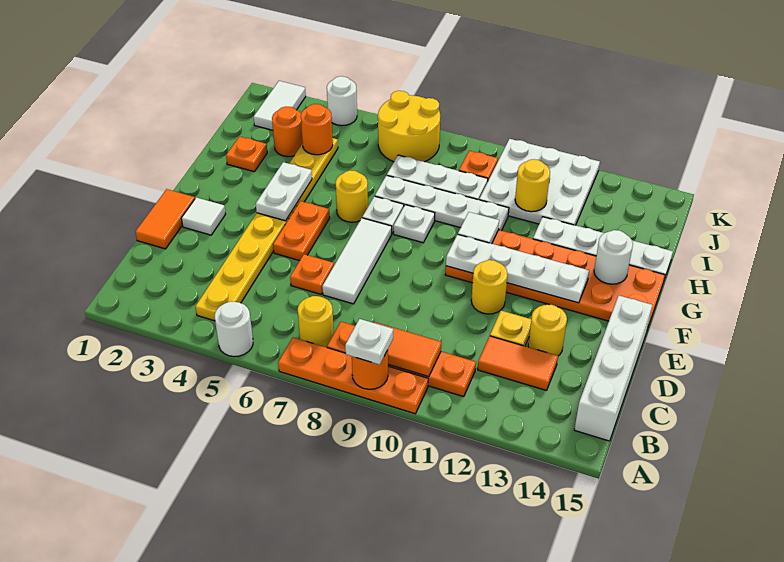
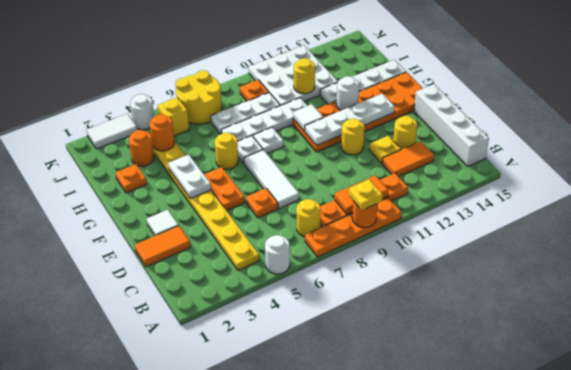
white plate A9 level 3 -> yellow plate A9 level 3
orange tile D1:E1 level 1 -> orange tile D1:D2 level 1
white round brick G14 level 2 -> white round brick G12 level 2
white tile J2:K2 level 1 -> white tile K2:K3 level 1
none -> yellow brick J5 level 1

